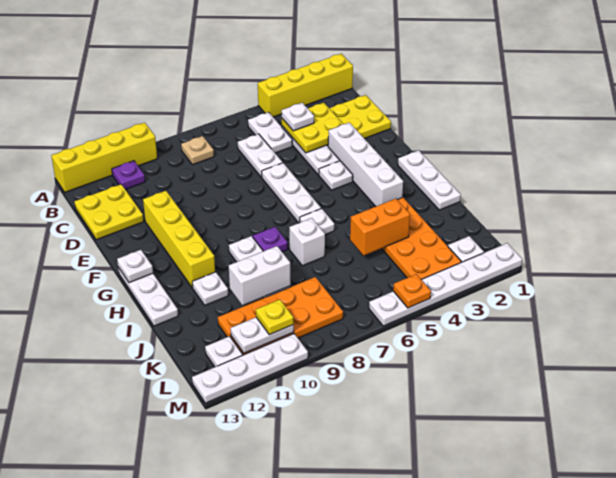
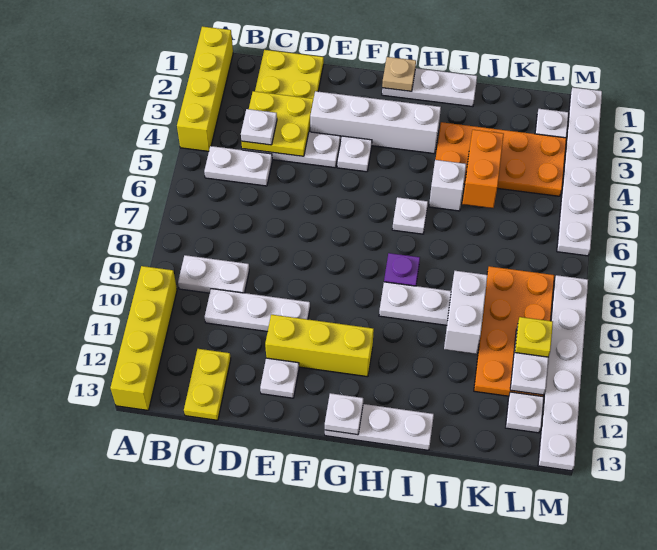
tan plate B8 level 1 -> tan plate G1 level 2
purple plate B11 level 1 -> none
white plate C6:D6 level 1 -> white plate B9:C9 level 1
yellow plate C12:D13 level 1 -> yellow plate C12:C13 level 1
white plate E6:G6 level 1 -> white plate C10:E10 level 1
yellow brick E11:H11 level 1 -> yellow brick E11:G11 level 1
white brick I7 level 1 -> white brick I5 level 1
white plate I11 level 1 -> white plate E12 level 1
orange plate M5 level 2 -> none
white plate M10:M13 level 1 -> white plate M8:M13 level 1

